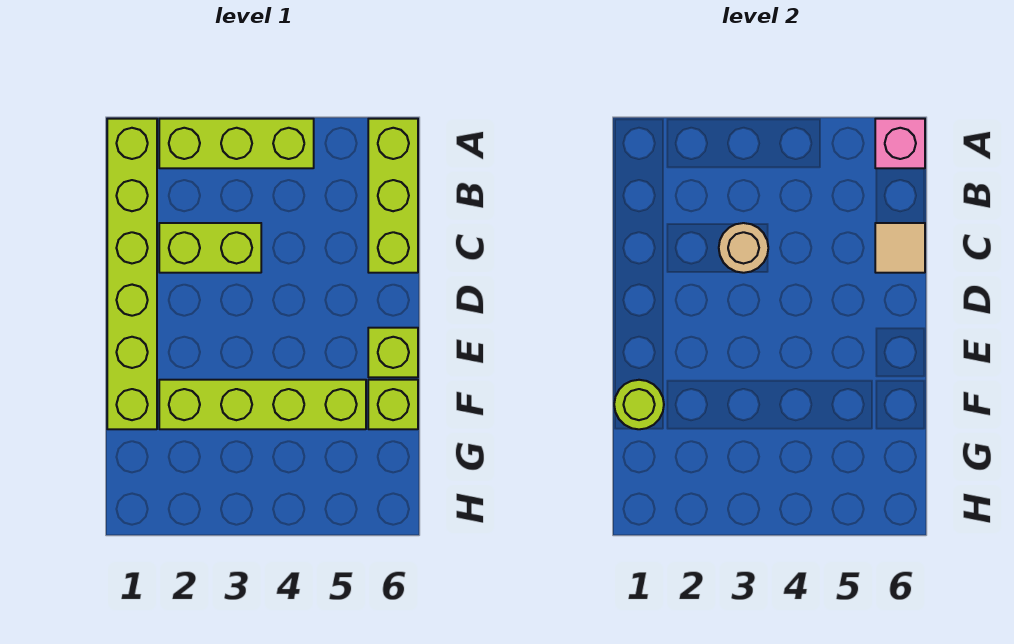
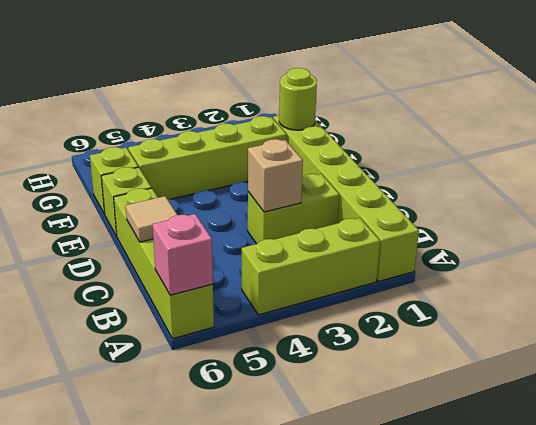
lime brick A6:C6 level 1 -> lime brick A6:D6 level 1
tan round brick C3 level 2 -> tan brick C3 level 2

